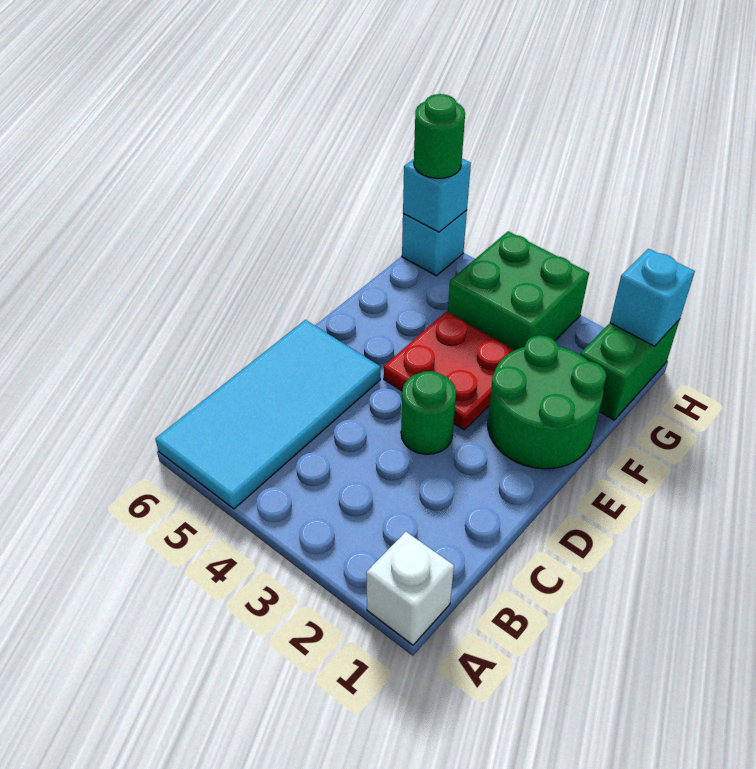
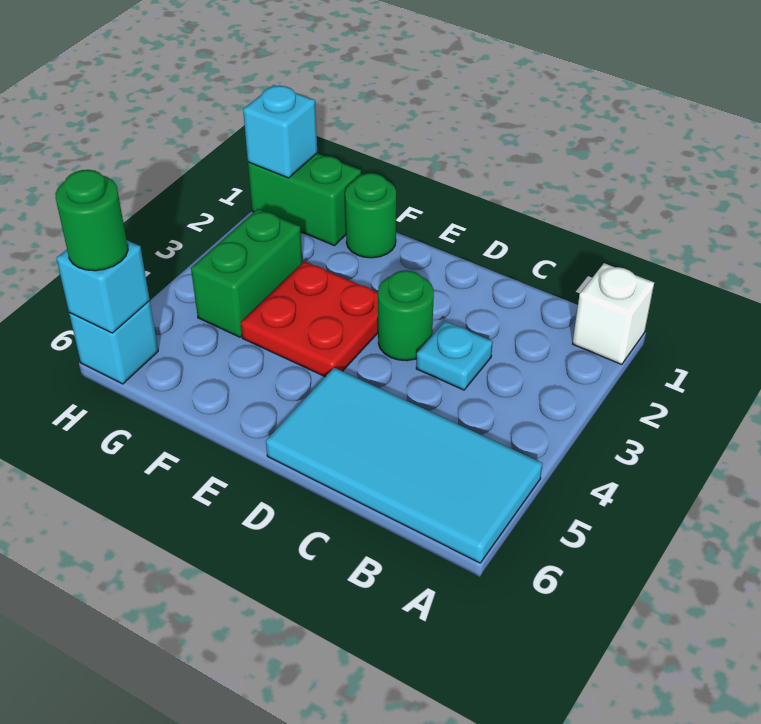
none -> cyan plate C3 level 1
green round brick E1:F2 level 1 -> green round brick F1 level 1
green brick G3:H4 level 1 -> green brick G3:G4 level 1

